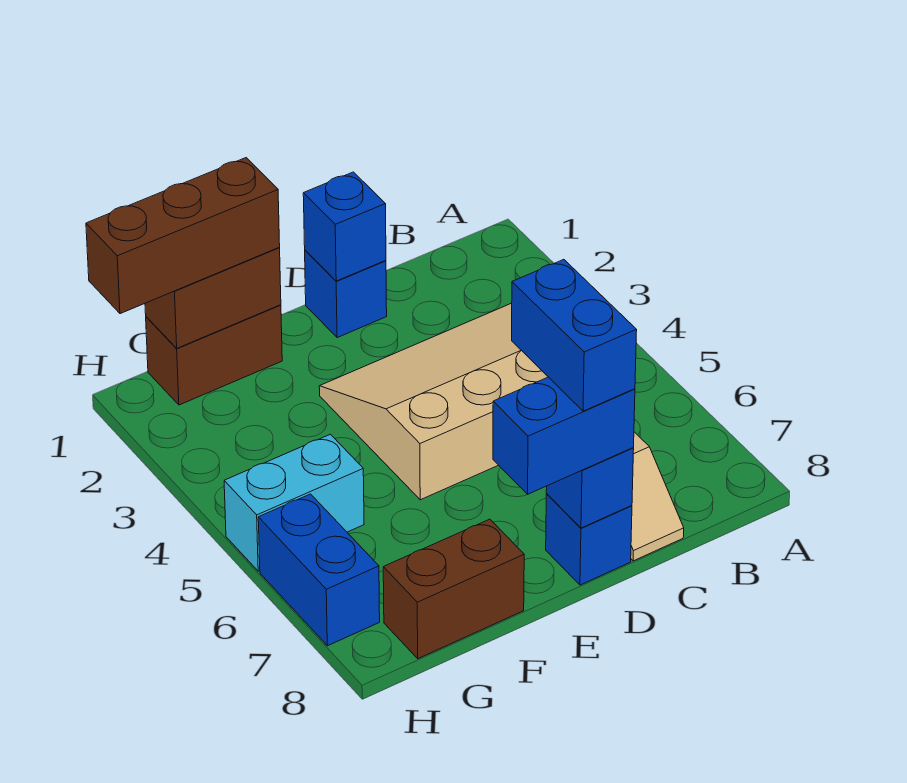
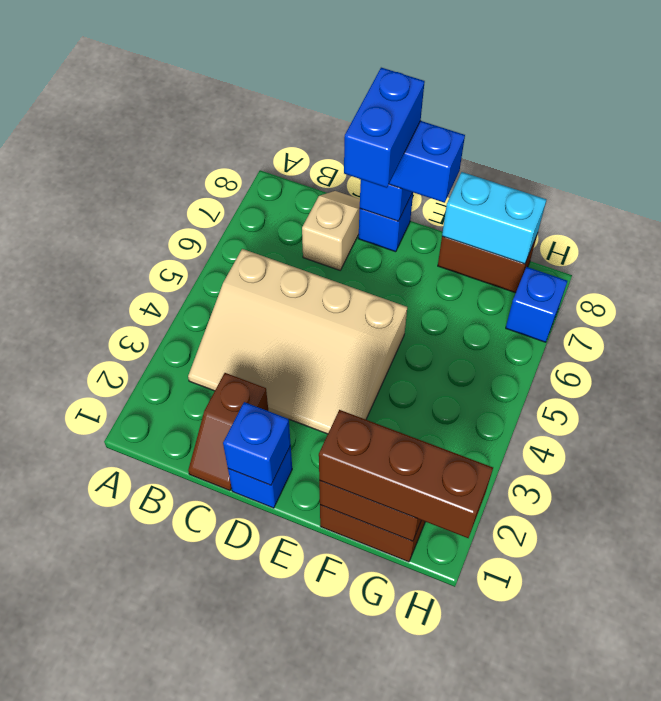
none -> brown slope C1:C2 level 1 top 2
cyan brick G5:H5 level 1 -> cyan brick F8:G8 level 2
blue brick H6:H7 level 1 -> blue brick H7 level 1

